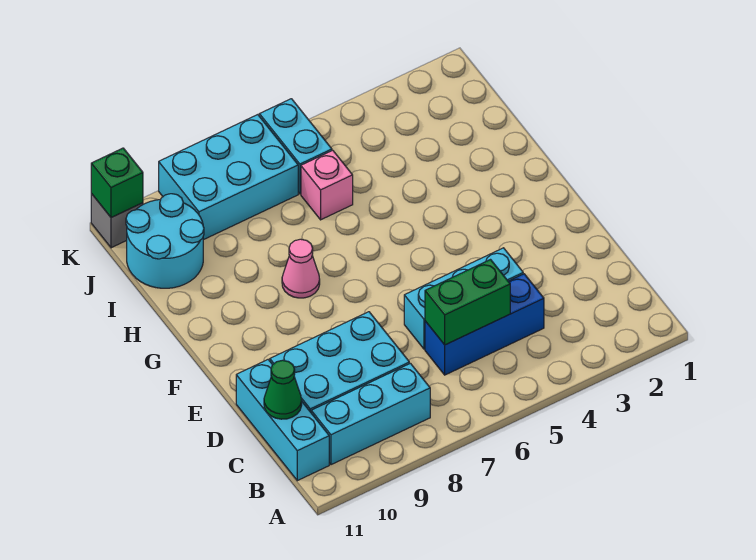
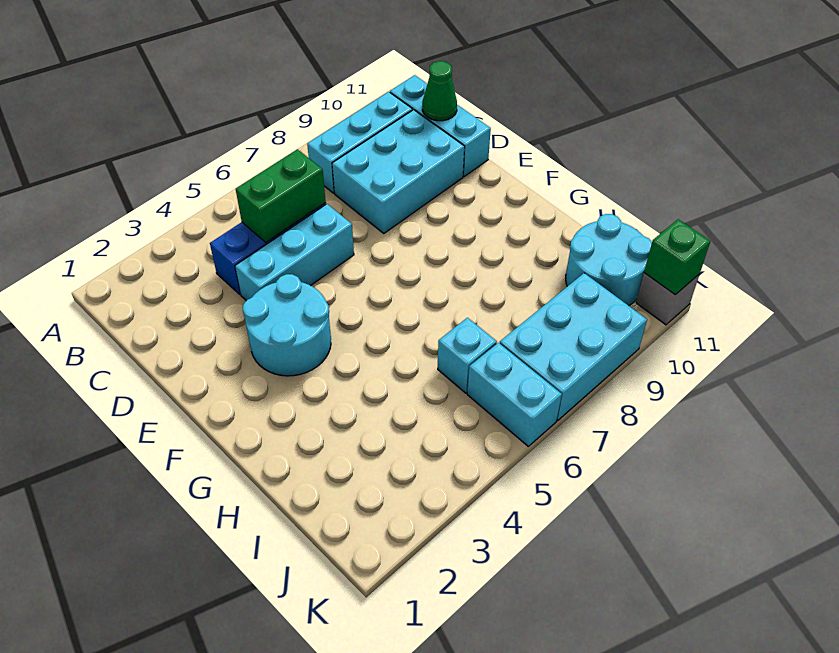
none -> cyan round brick E3:F4 level 1
pink cone G8 level 1 -> none
pink brick I6 level 1 -> cyan brick I6 level 1

